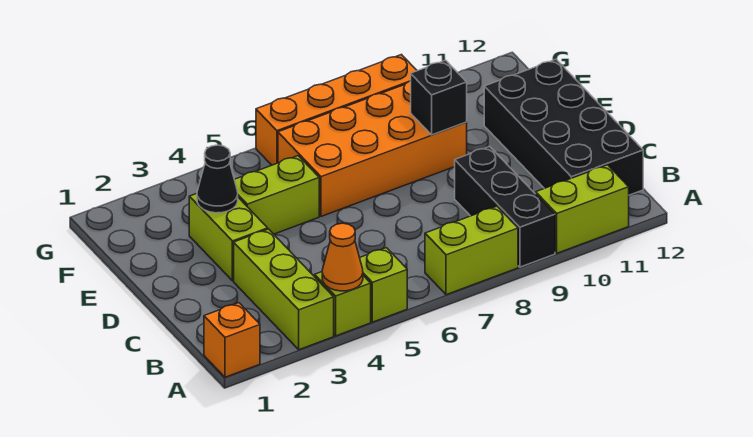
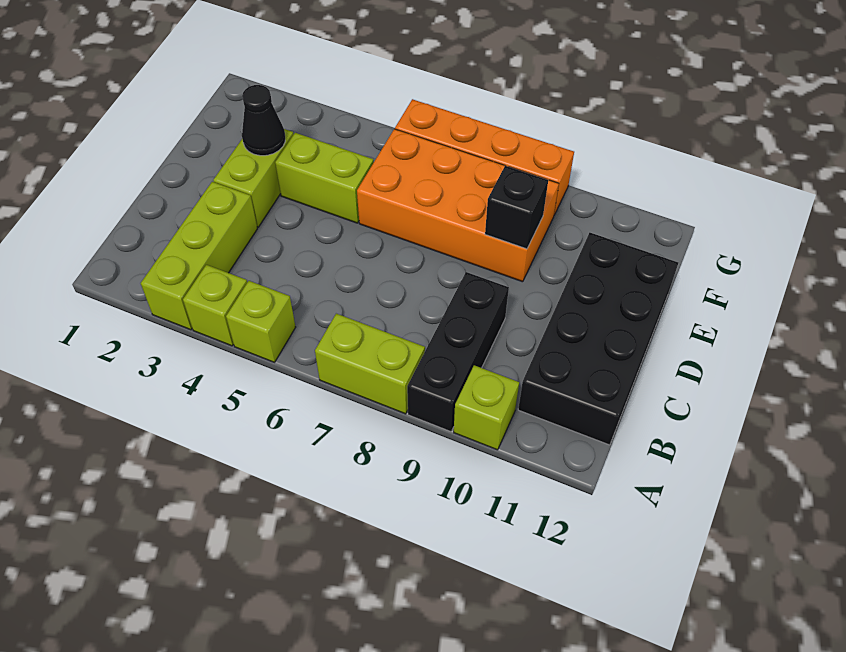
orange brick A1 level 1 -> none
orange cone A4 level 2 -> none
lime brick A10:A11 level 1 -> lime brick A10 level 1

